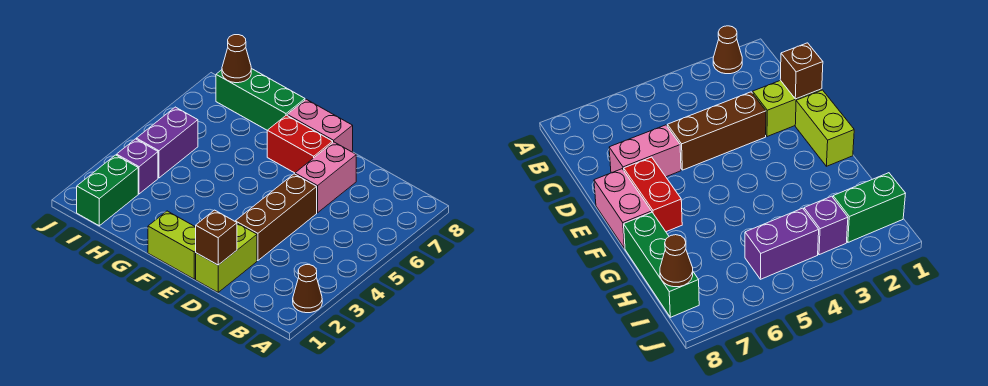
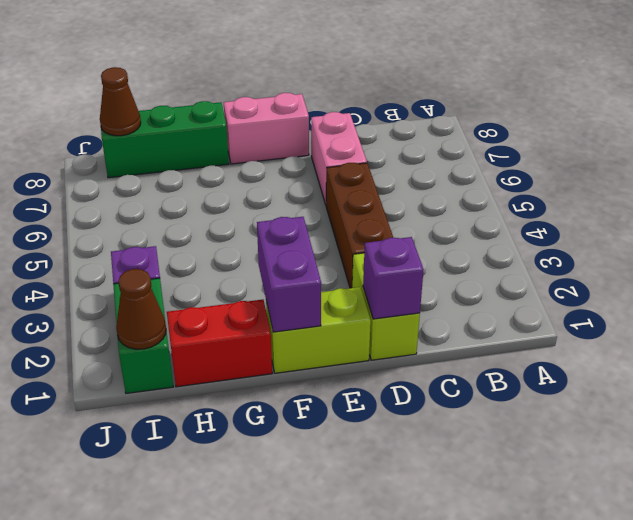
brown cone A2 level 1 -> brown cone I1 level 2
brown brick D1 level 2 -> purple brick D1 level 2
red brick E7:F7 level 1 -> red brick G1:H1 level 1
purple brick I4:I5 level 1 -> purple brick F1:F2 level 2

